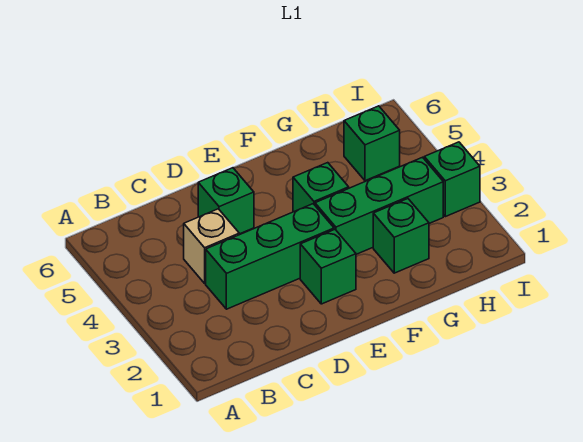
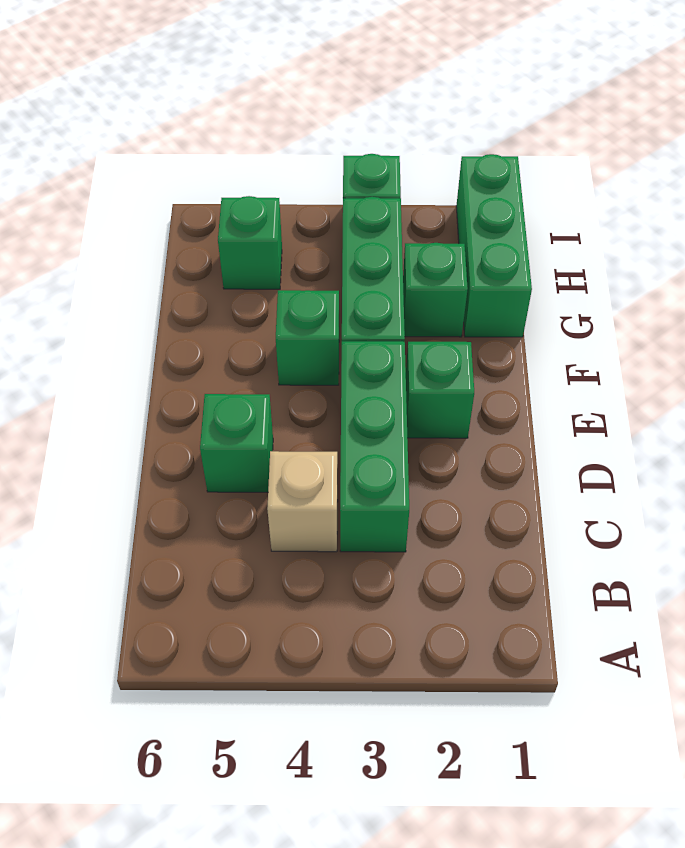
none -> green brick G1:I1 level 1

